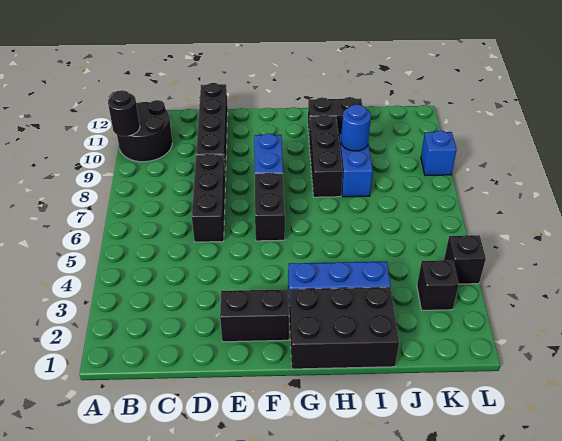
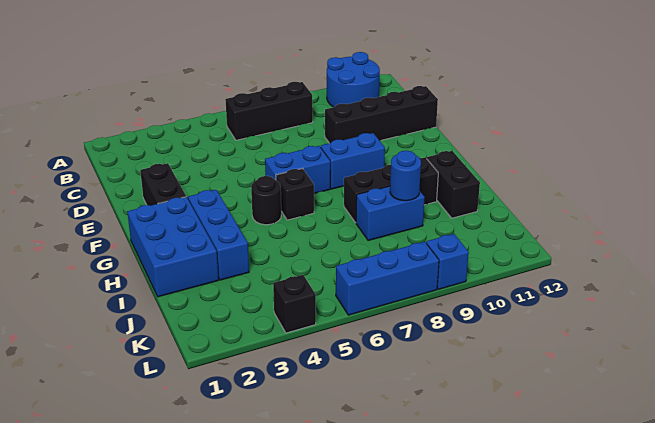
black round brick A10:B11 level 1 -> blue round brick A10:B11 level 1
black round brick A10 level 2 -> black round brick G5 level 1
black brick D6:D8 level 1 -> black brick B6:B8 level 1
black brick F6:F7 level 1 -> blue brick F6:F7 level 1
black brick G1:I2 level 1 -> blue brick G1:I2 level 1
black brick K3 level 1 -> black brick G6 level 1
none -> blue brick L6:L8 level 1

